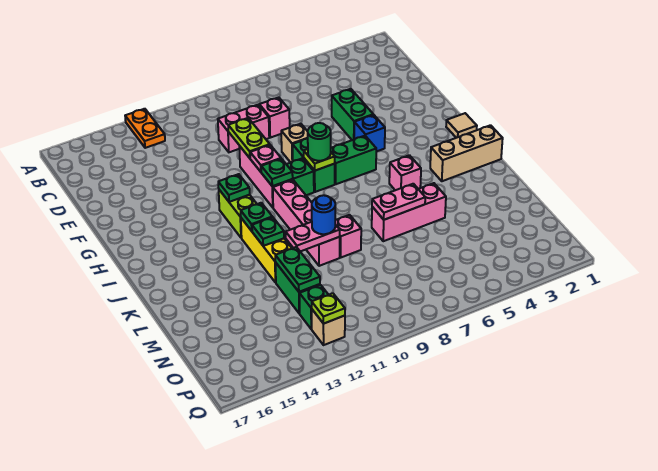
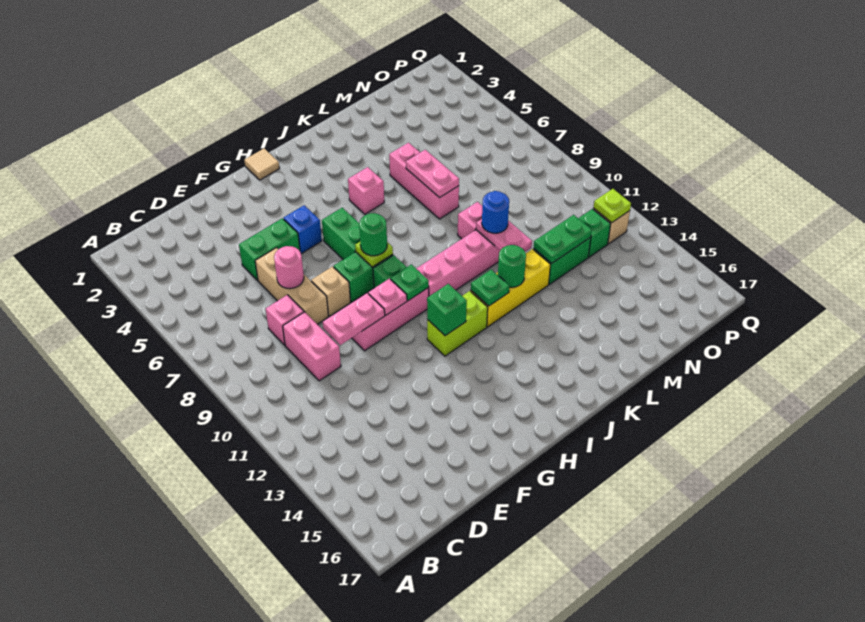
orange plate A13:B13 level 1 -> none
none -> pink round brick E7 level 2
lime plate E10:F10 level 2 -> pink plate E10:F10 level 2
green plate H12 level 2 -> green brick H12 level 2
tan brick J1:J3 level 1 -> tan brick E6:E8 level 1
green plate K12 level 2 -> green round brick K12 level 2

